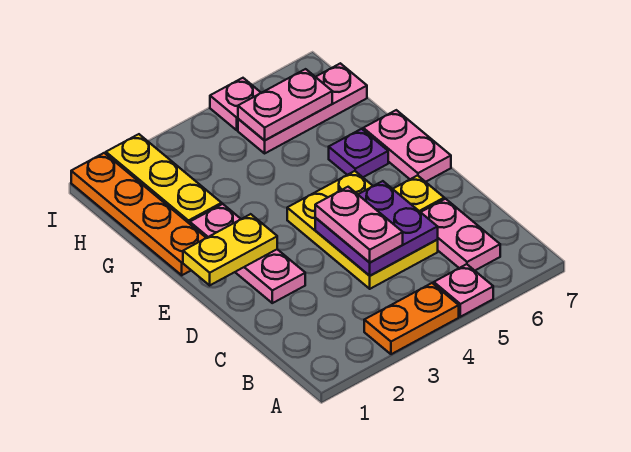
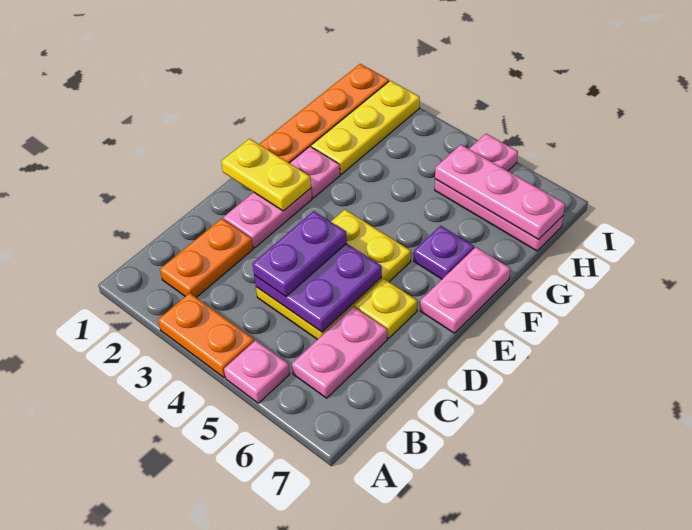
none -> orange plate B2:C2 level 1
pink plate C4:D4 level 3 -> purple plate C4:D4 level 3
pink plate H5:H6 level 2 -> pink plate H5:H7 level 2

